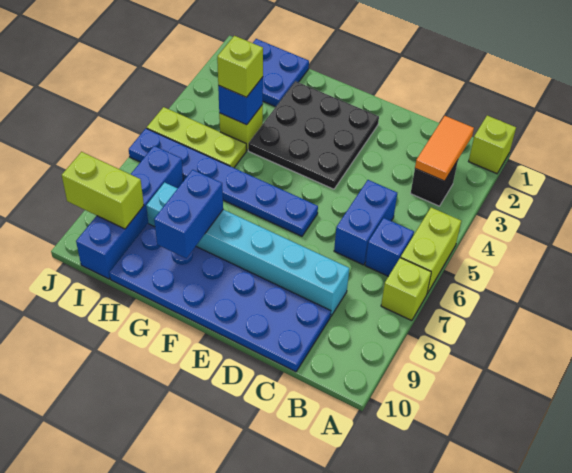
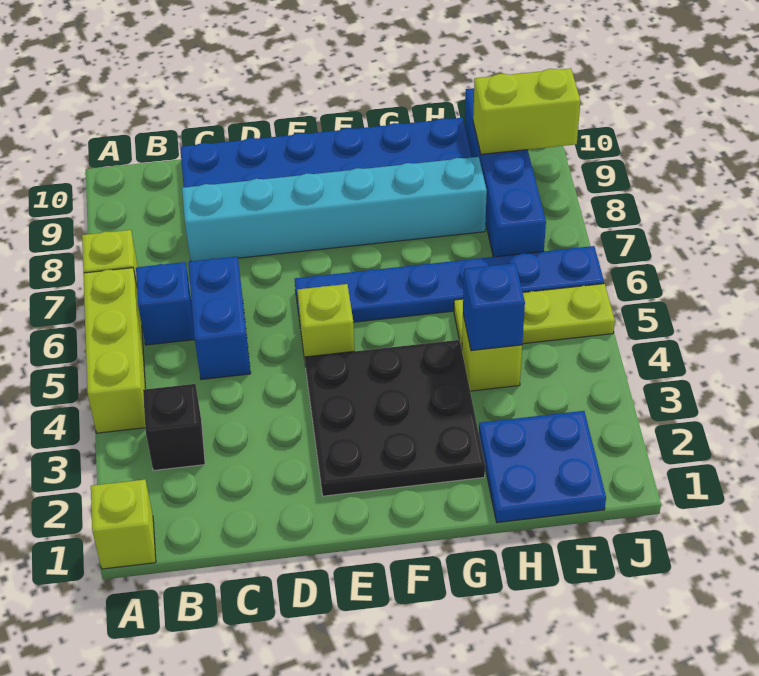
lime brick A5:A6 level 1 -> lime brick A4:A6 level 1
orange tile B2:B3 level 2 -> none
blue brick G8:G9 level 2 -> none
lime brick H4 level 3 -> lime brick E5 level 1

